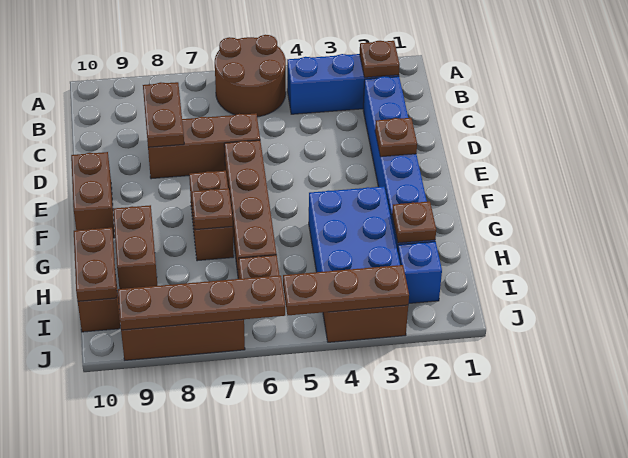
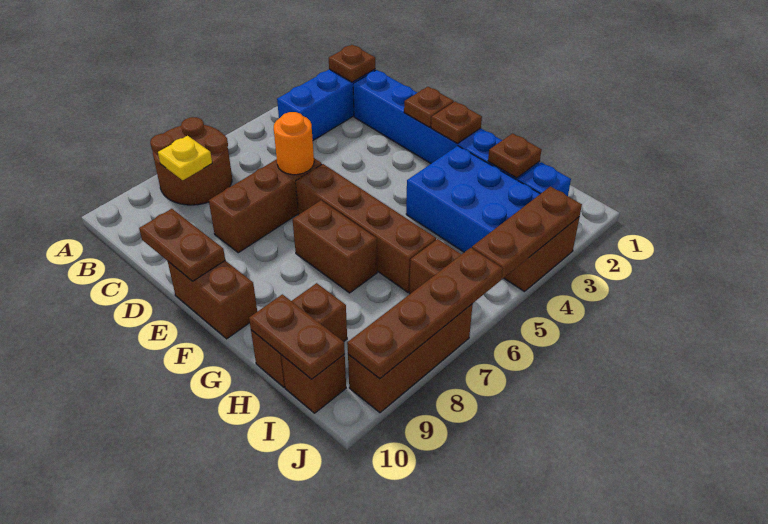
brown round brick A5:B6 level 1 -> brown round brick A7:B8 level 1
none -> yellow plate B8 level 2
brown plate C8:D8 level 2 -> brown plate D10:E10 level 2
none -> orange round brick D6 level 2
brown plate G7 level 2 -> brown plate F2 level 2
brown brick G9:H9 level 1 -> brown brick H9:H10 level 1

